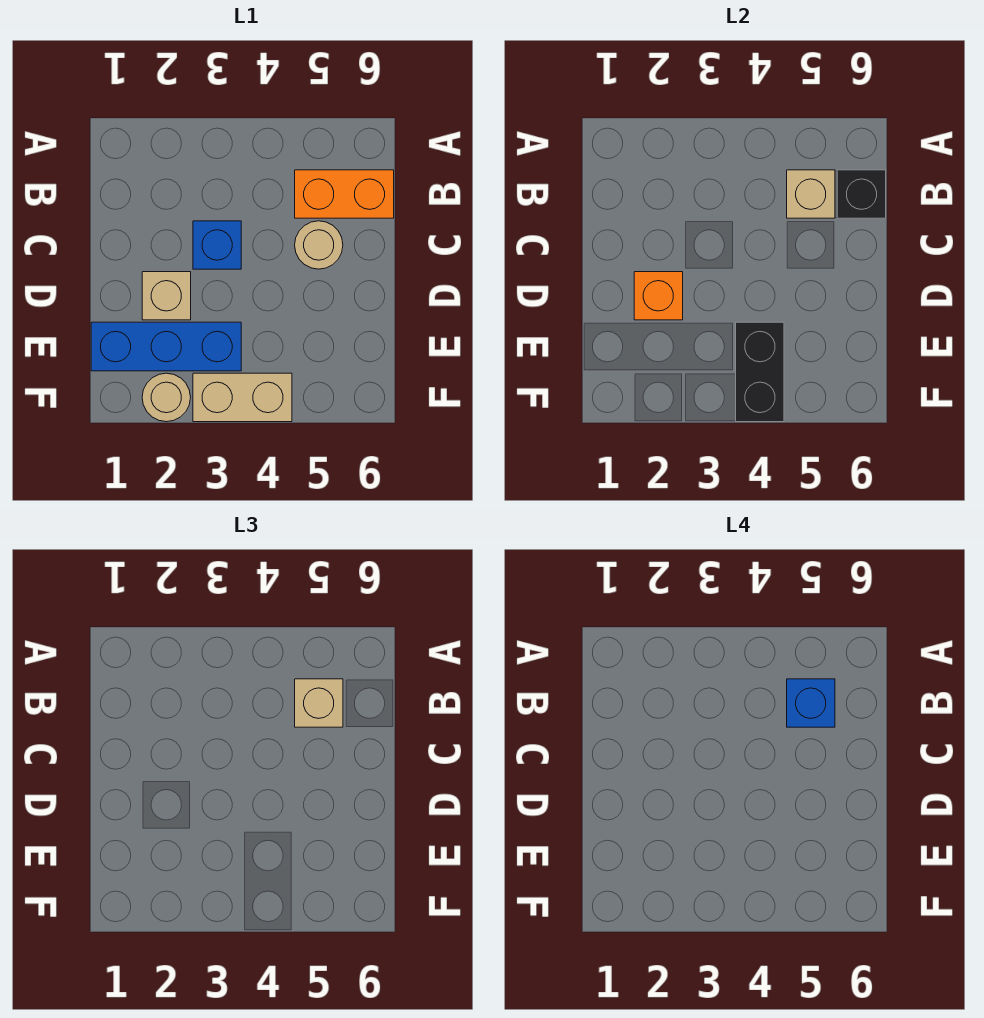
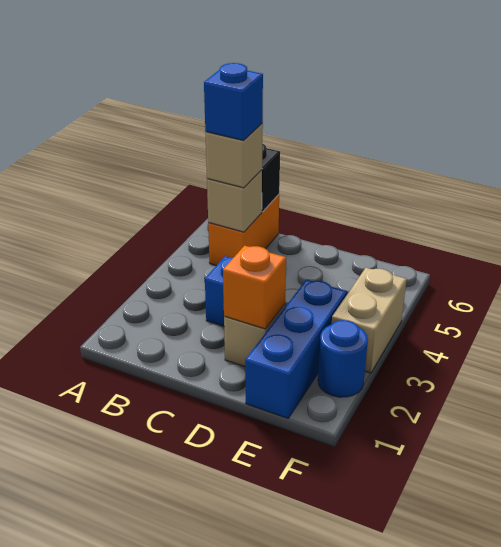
tan round brick C5 level 1 -> none
black brick E4:F4 level 2 -> none
tan round brick F2 level 1 -> blue round brick F2 level 1

